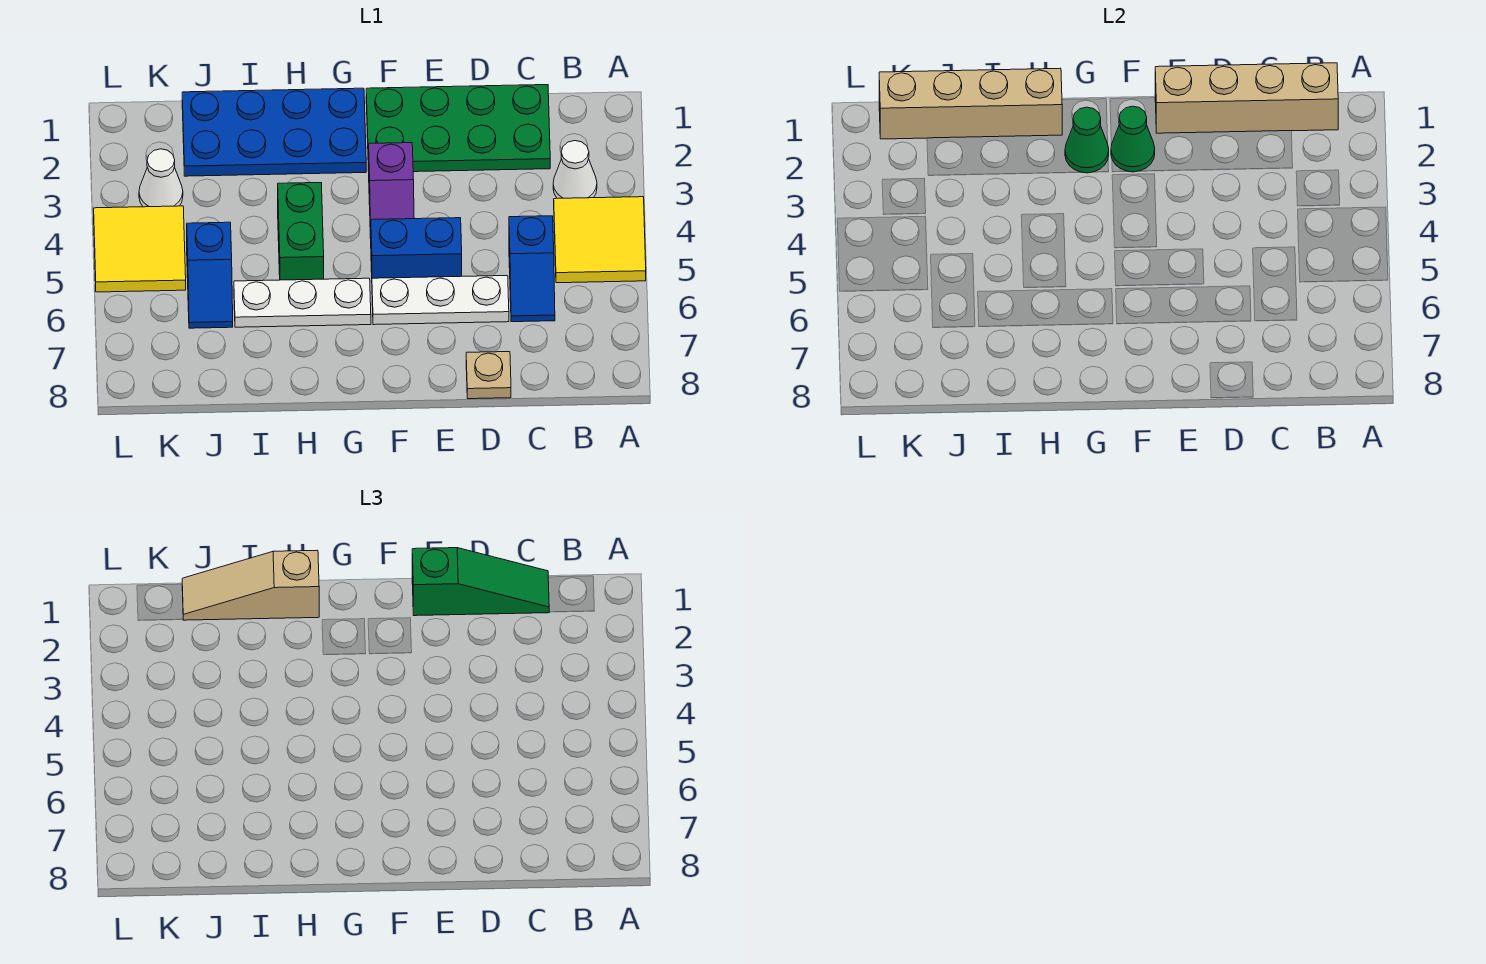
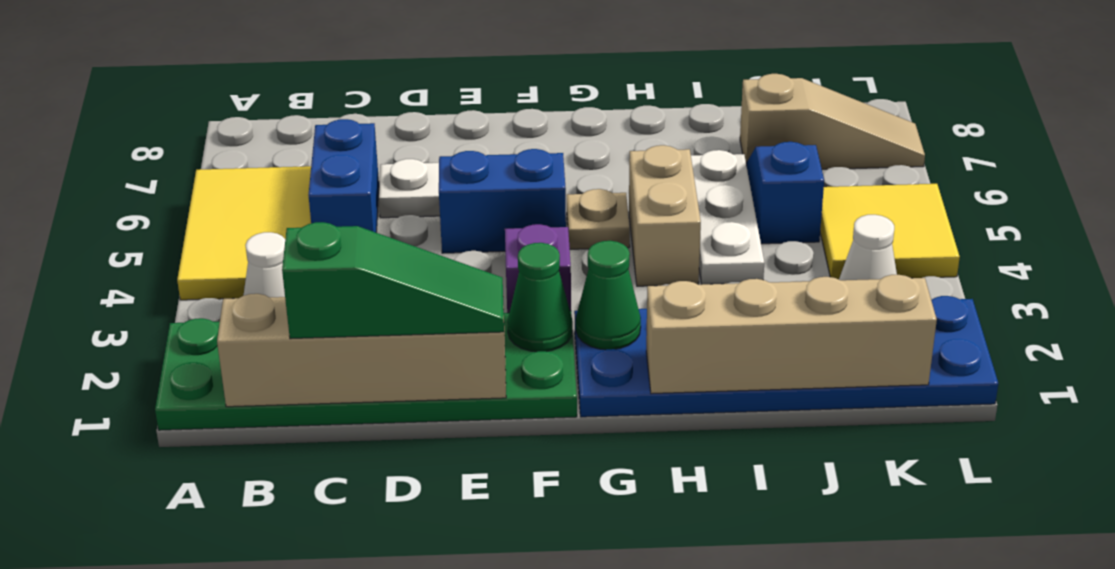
yellow tile A4:B5 level 1 -> yellow tile A4:B6 level 1
green plate C1:F2 level 1 -> green plate A1:F2 level 1
green slope C1:E1 level 3 top E -> green slope C1:E1 level 3 top C
blue slope C5:C6 level 1 top 5 -> blue brick C5:C6 level 1
tan plate D8 level 1 -> tan plate G5 level 1
blue plate G1:J2 level 1 -> blue plate G1:L2 level 1
white plate G6:I6 level 1 -> white plate I4:I6 level 1
tan slope H1:J1 level 3 top H -> tan slope J7:L7 level 1 top J
green brick H4:H5 level 1 -> tan brick H4:H5 level 1

